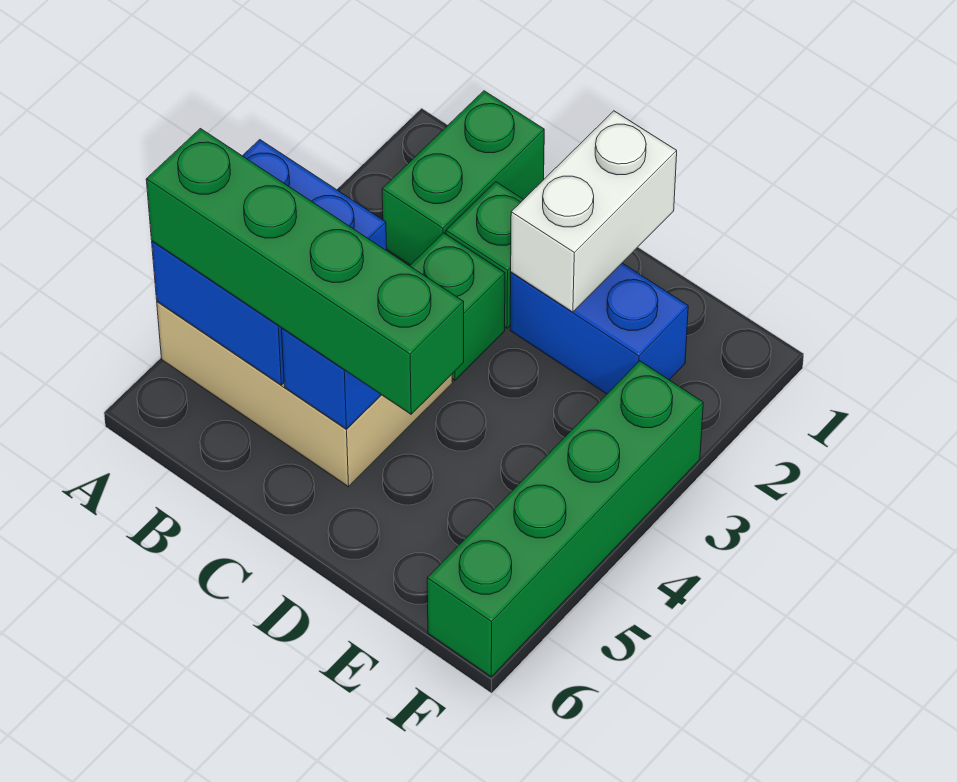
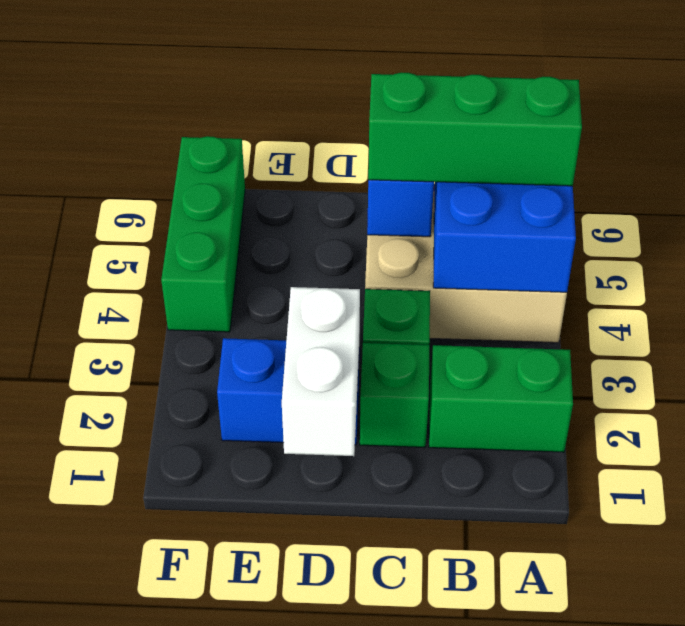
green brick A5:D5 level 3 -> green brick A5:C5 level 3
green brick B1:B2 level 1 -> green brick A2:B2 level 1
green brick F3:F6 level 1 -> green brick F4:F6 level 1

